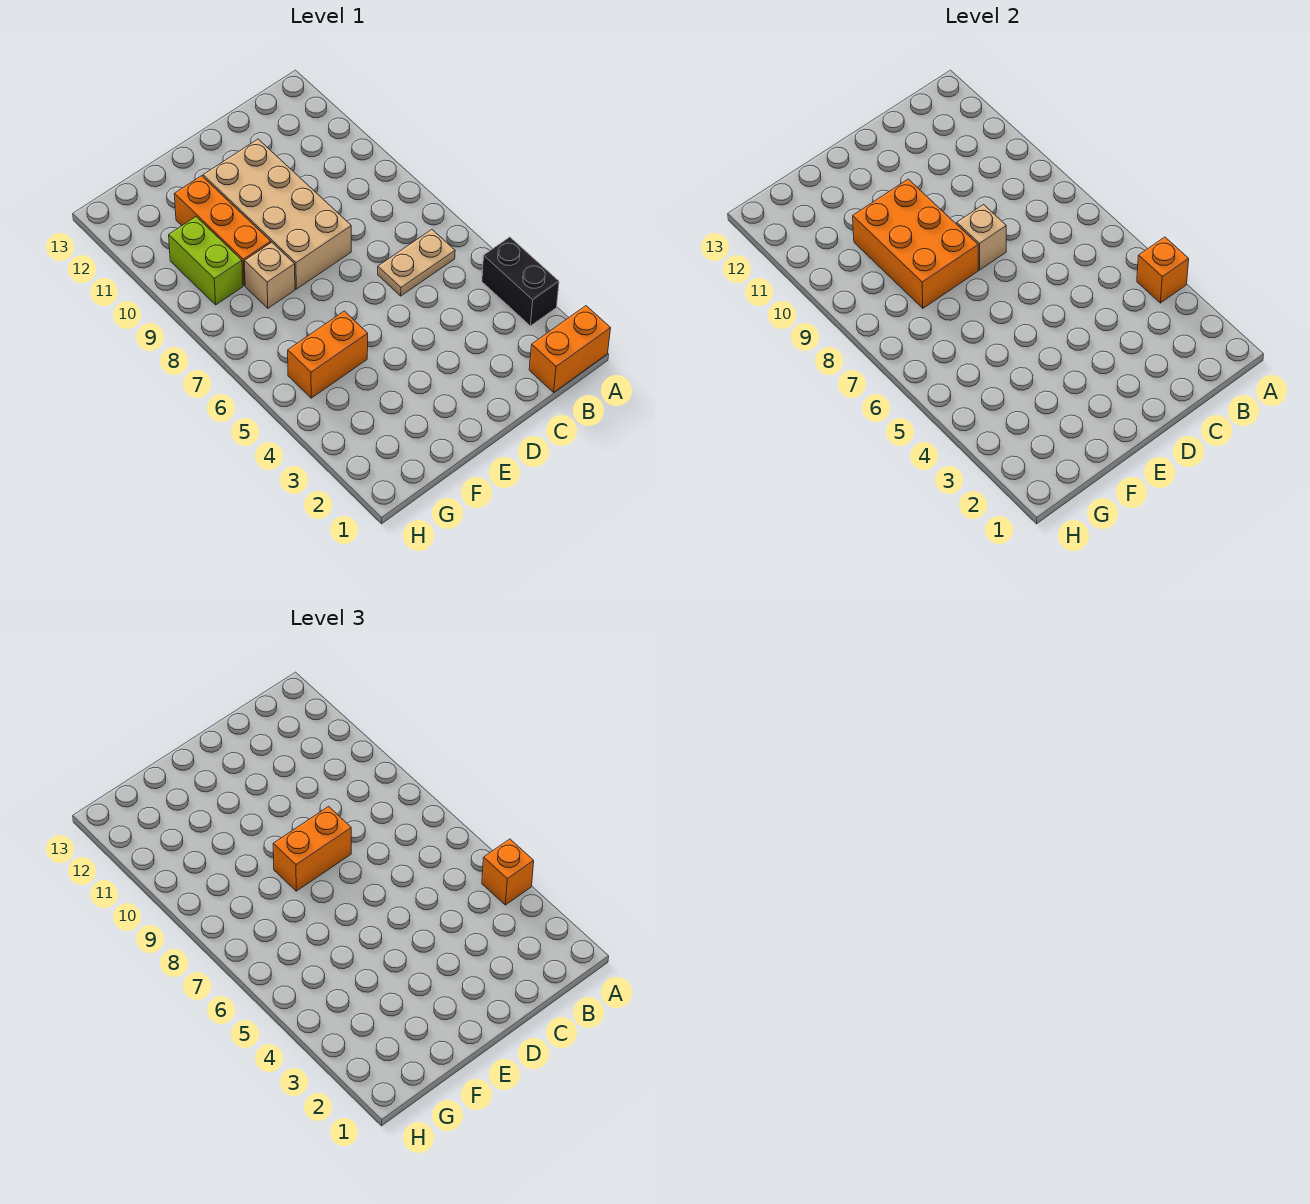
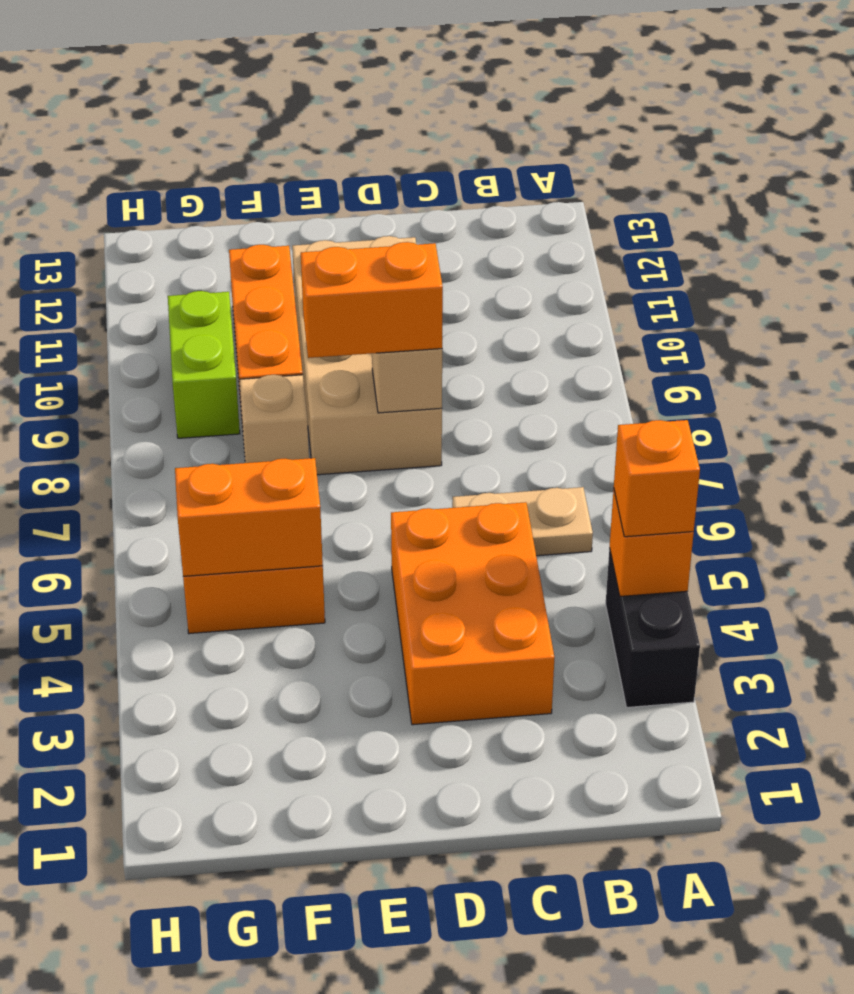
orange brick A1:B1 level 1 -> orange brick F5:G5 level 2
orange brick E8:F10 level 2 -> orange brick C3:D5 level 1

